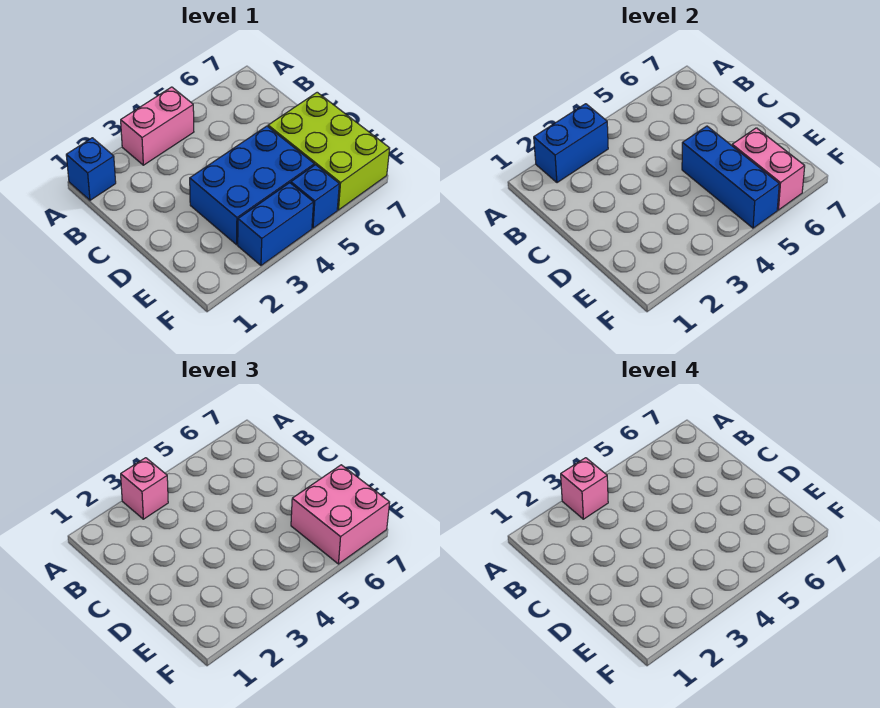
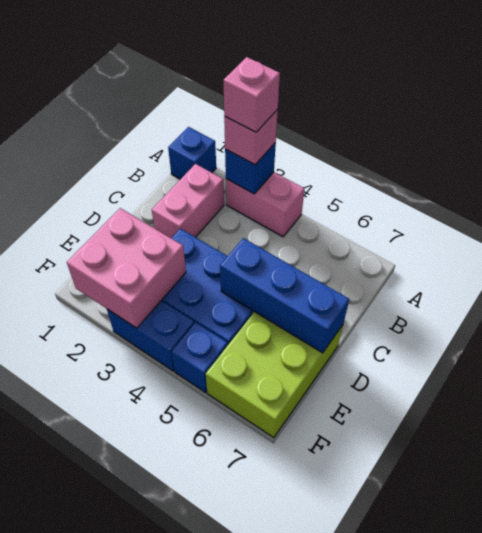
blue brick A2:A3 level 2 -> blue brick A3 level 2
blue brick D5:F5 level 2 -> blue brick D5:D7 level 2
pink brick E6:F6 level 2 -> pink brick B2:C2 level 1
pink brick E6:F7 level 3 -> pink brick E2:F3 level 2

